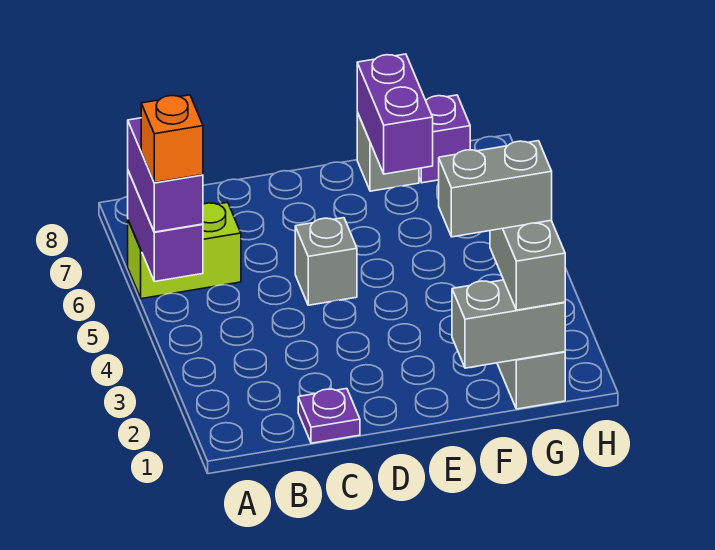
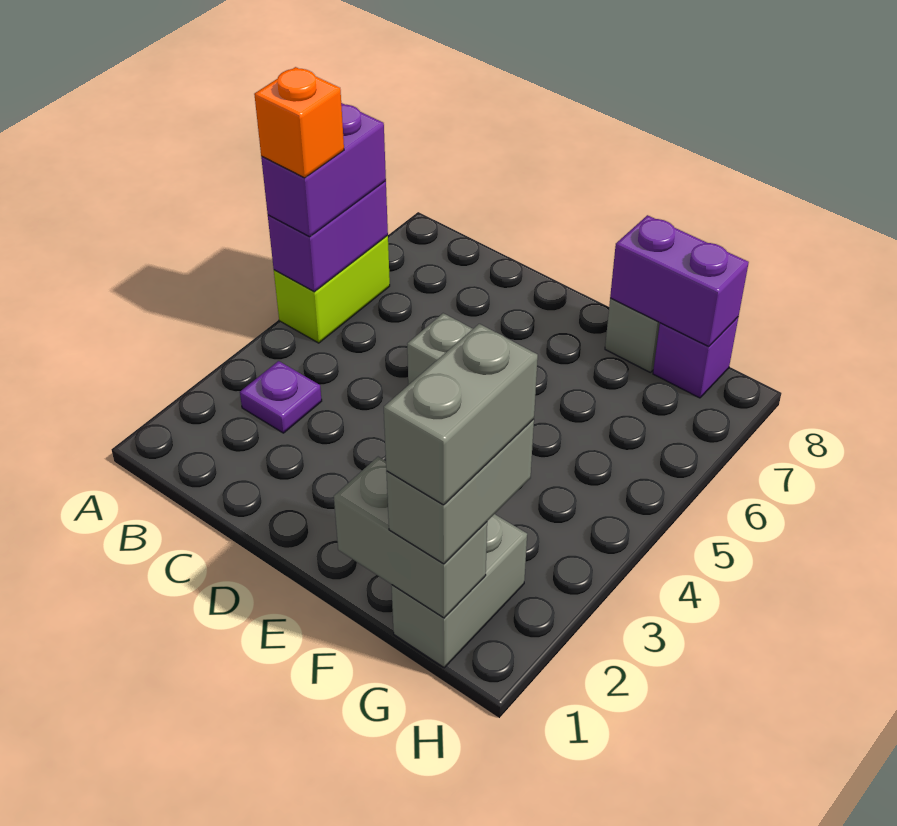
lime brick A6:B6 level 1 -> lime brick A5:A6 level 1
purple plate C1 level 1 -> purple plate B3 level 1
grey brick F2:G2 level 4 -> grey brick G1:G2 level 4
purple brick F7:F8 level 2 -> purple brick F8:G8 level 2

